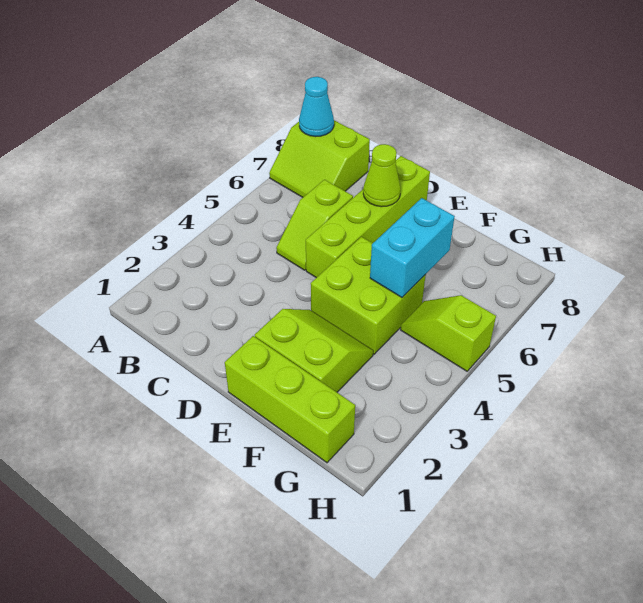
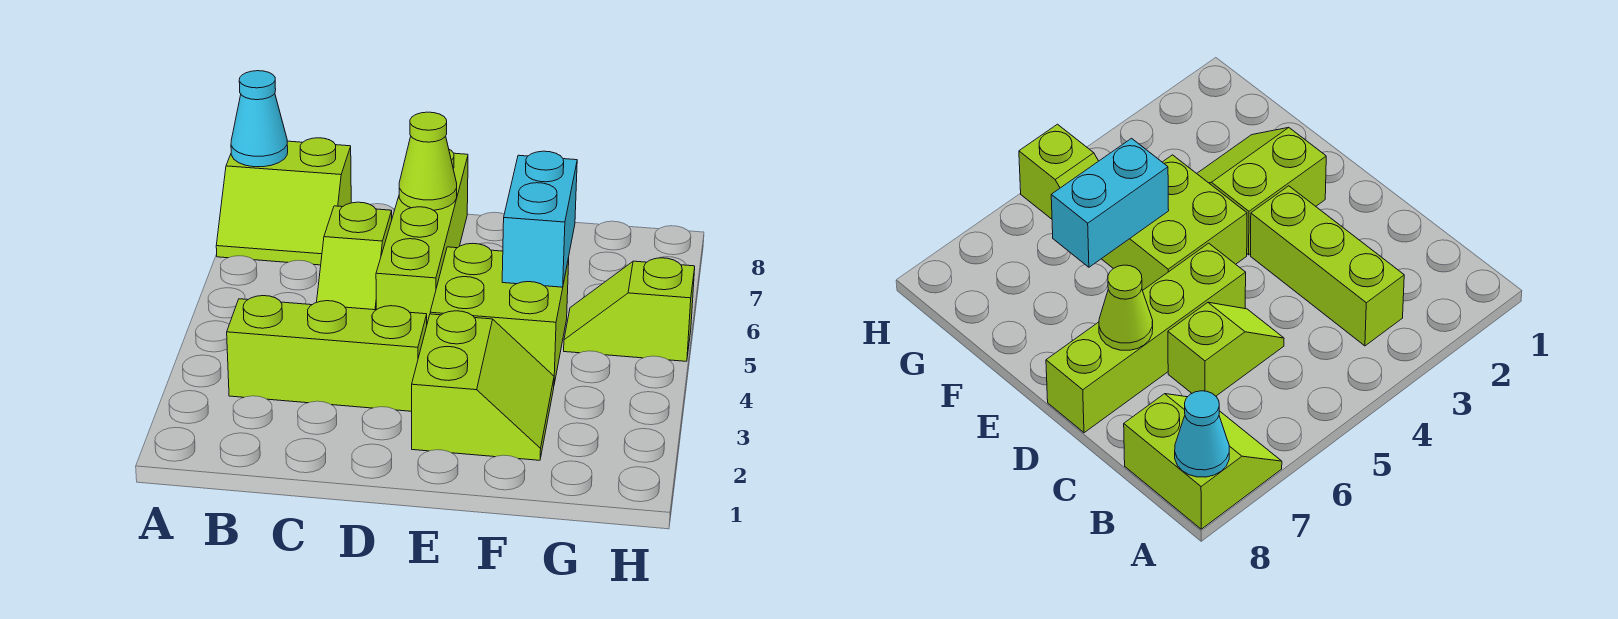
lime brick E1:G1 level 1 -> lime brick B3:D3 level 1
lime slope E2:F3 level 1 top 2 -> lime slope E2:F3 level 1 top E

